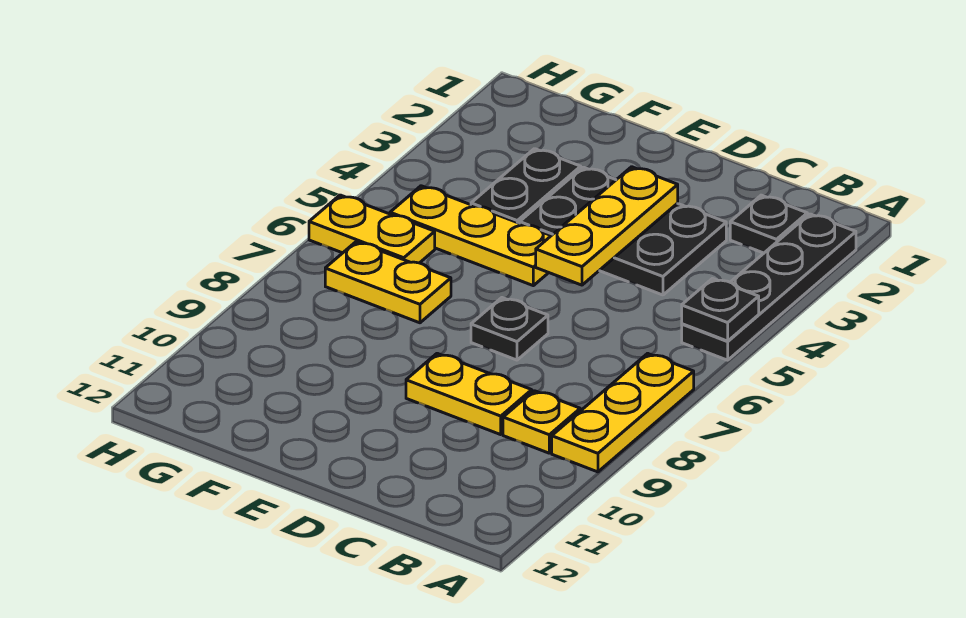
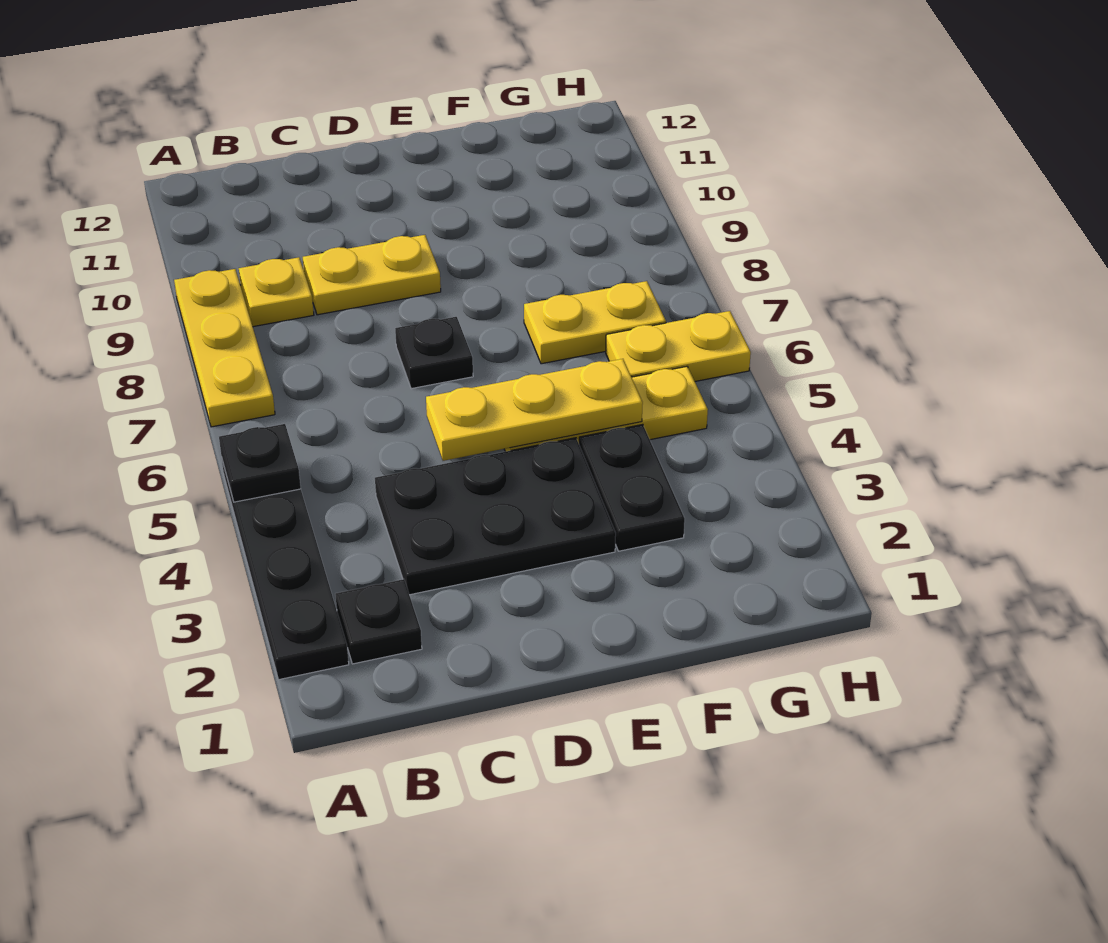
yellow plate D3:D5 level 2 -> yellow plate D5:F5 level 2

